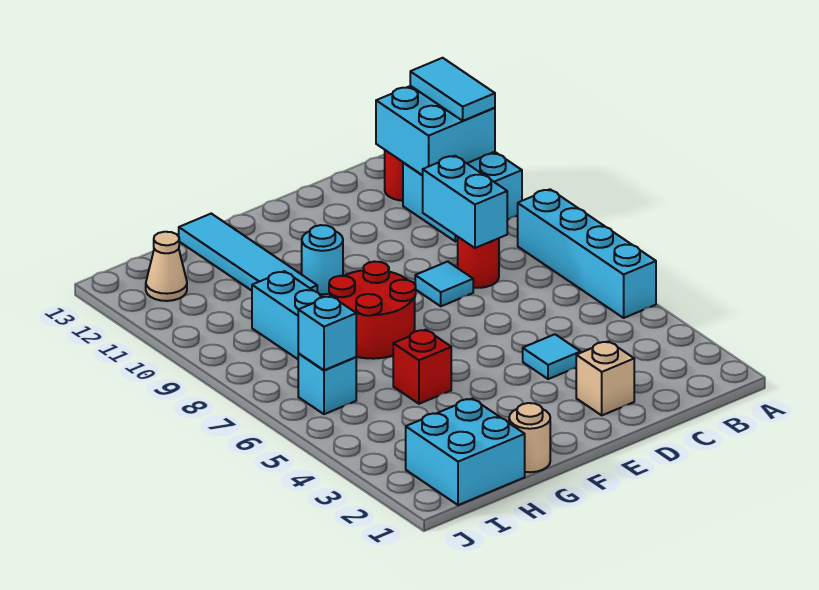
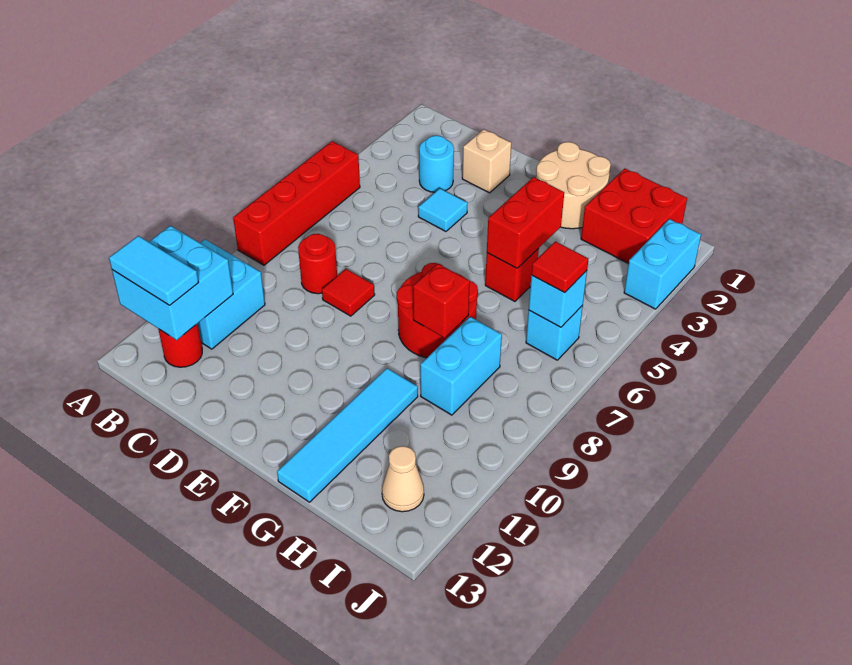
cyan brick A5:A8 level 1 -> red brick A5:A8 level 1
cyan tile A11:A12 level 3 -> cyan tile A12:B12 level 3
cyan brick C8:C9 level 2 -> cyan brick J2:J3 level 1
cyan tile D8 level 1 -> red tile D8 level 1
cyan round brick F10 level 1 -> cyan round brick C3 level 1
tan round brick G1 level 1 -> tan round brick F1:G2 level 1
none -> red brick G4:G5 level 2
none -> red brick G8 level 2
cyan brick H1:I2 level 1 -> red brick H1:I2 level 1
none -> red tile I6 level 3

